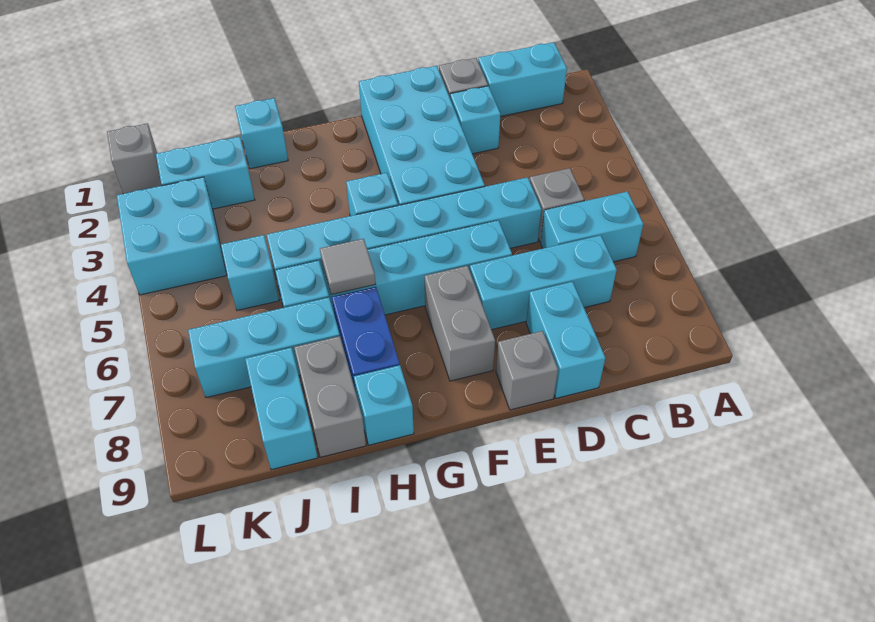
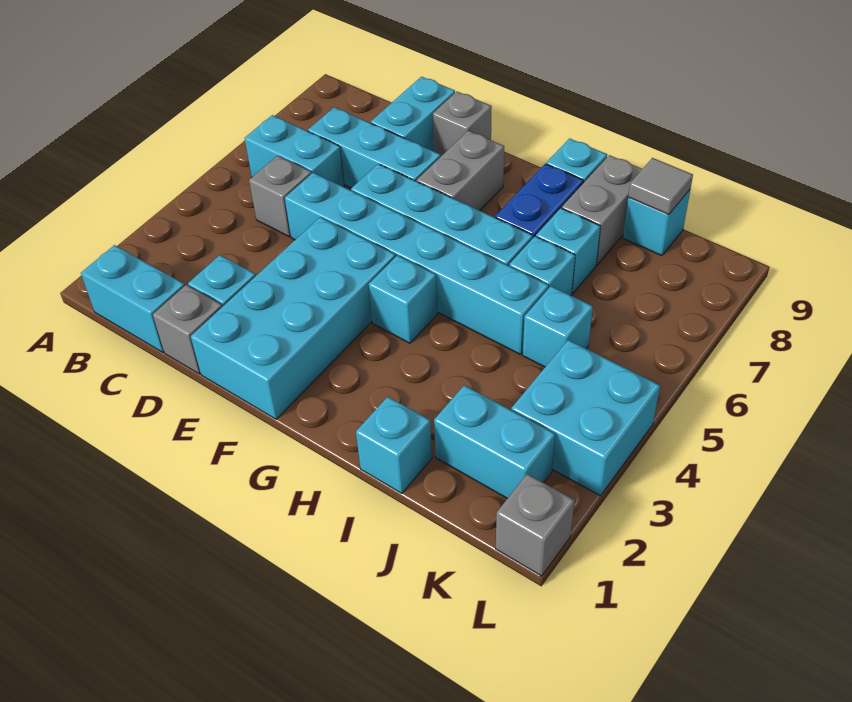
grey tile H6 level 2 -> grey tile J9 level 2
cyan brick I7:K7 level 1 -> cyan brick I7 level 1
cyan brick J8:J9 level 1 -> cyan brick J9 level 1

